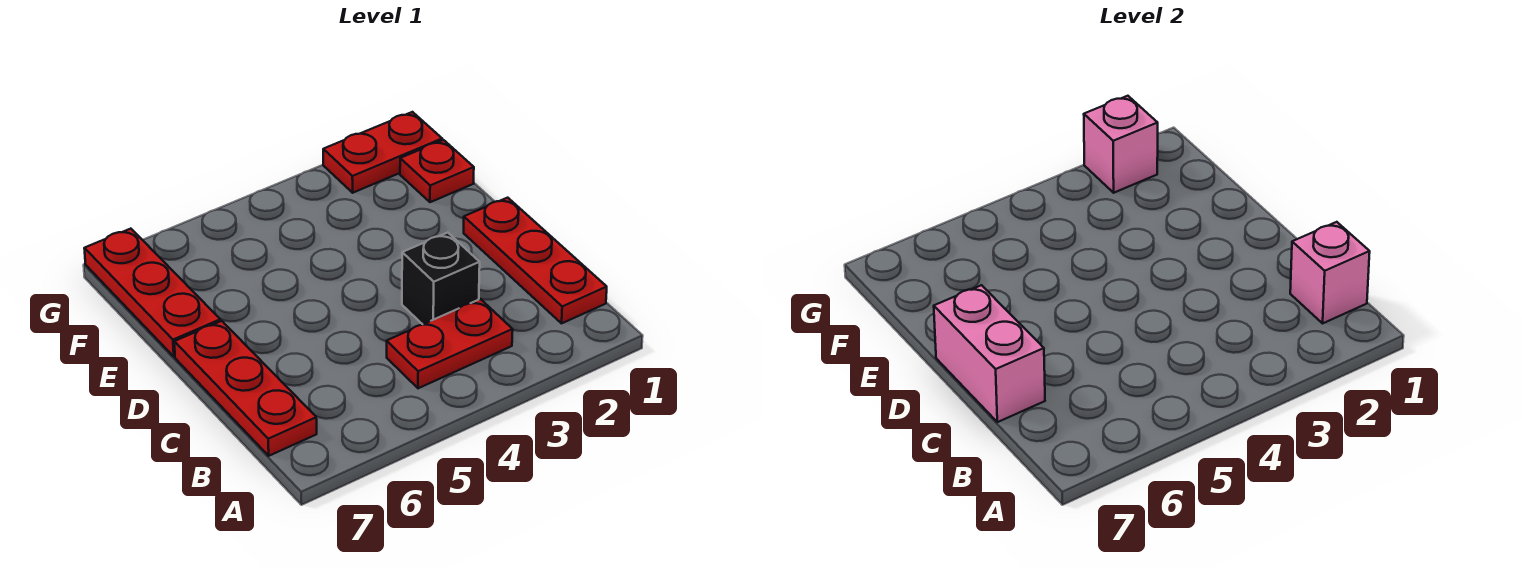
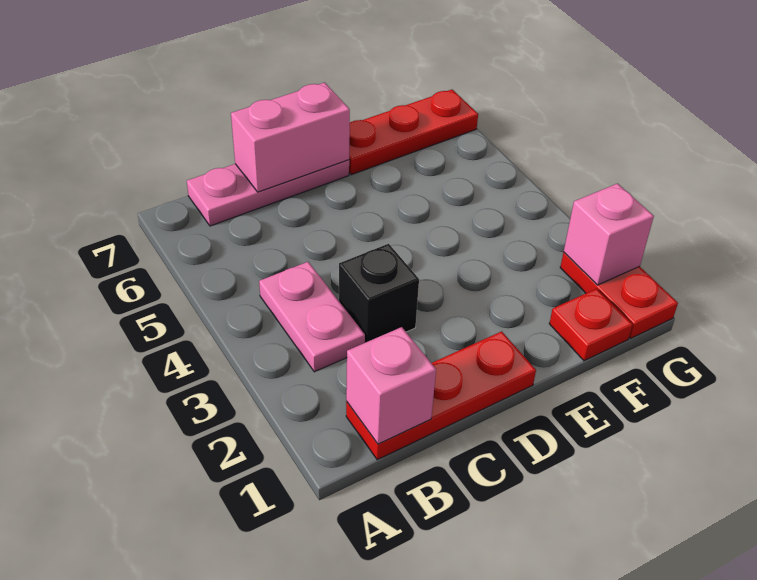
red plate B3:B4 level 1 -> pink plate B3:B4 level 1
red plate B7:D7 level 1 -> pink plate B7:D7 level 1

